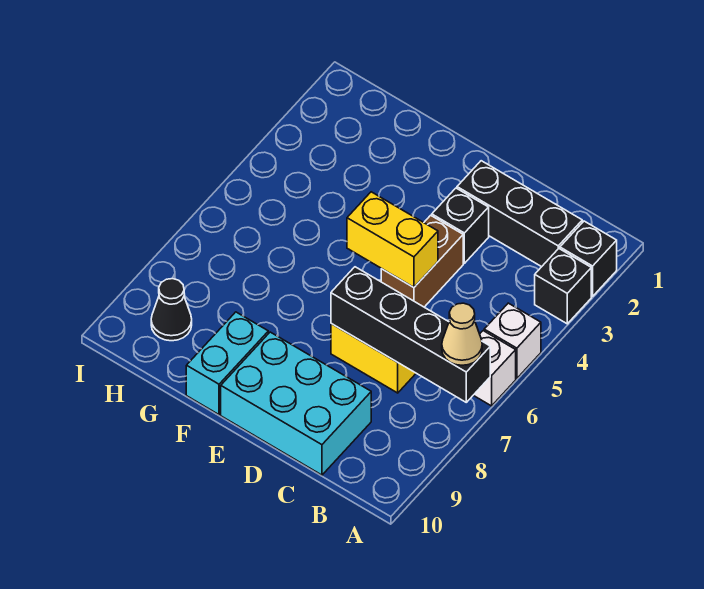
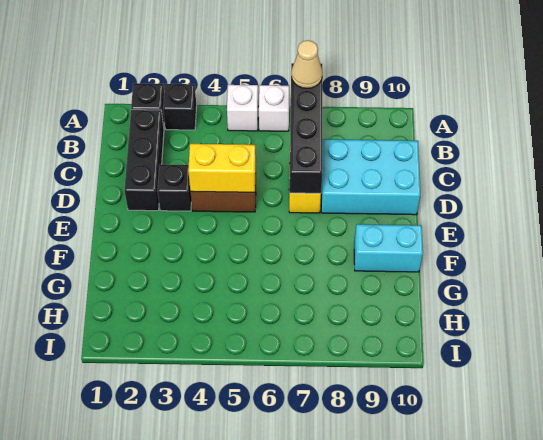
cyan brick C9:E10 level 1 -> cyan brick C8:D10 level 1
yellow brick D5:E5 level 2 -> yellow brick D4:D5 level 2
black cone H9 level 1 -> none

